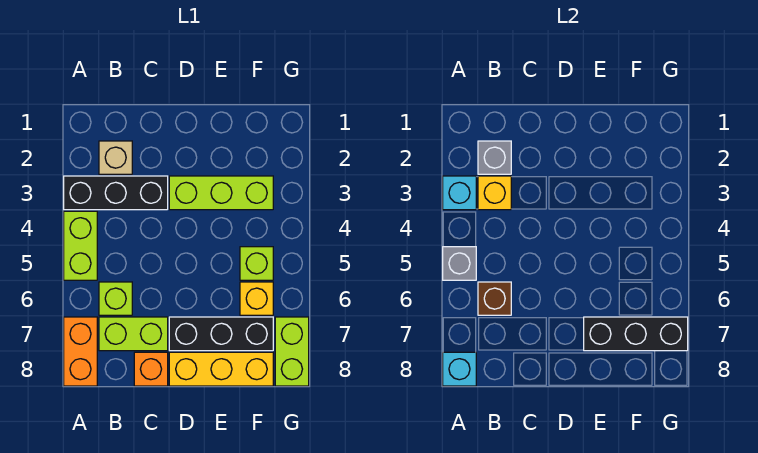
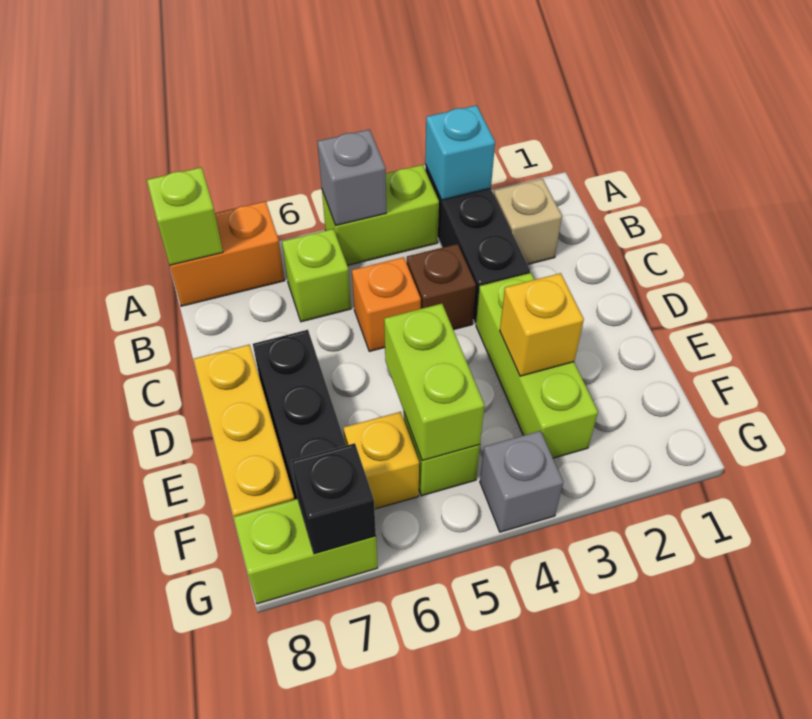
cyan brick A8 level 2 -> lime brick A8 level 2
grey brick B2 level 2 -> grey brick G4 level 1
yellow brick B3 level 2 -> yellow brick E3 level 2
brown brick B6 level 2 -> brown brick C4 level 1
lime brick B7:C7 level 1 -> lime brick E5:F5 level 2
orange brick C8 level 1 -> orange brick C5 level 1
black brick E7:G7 level 2 -> black brick G7 level 2

